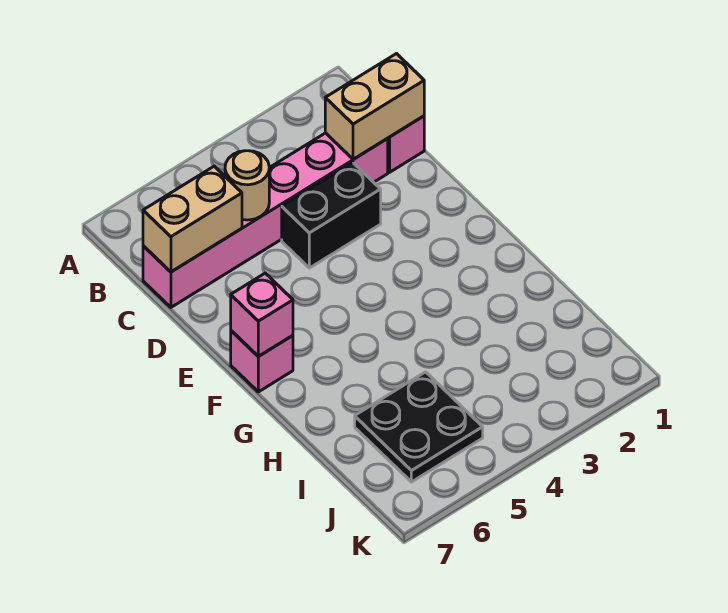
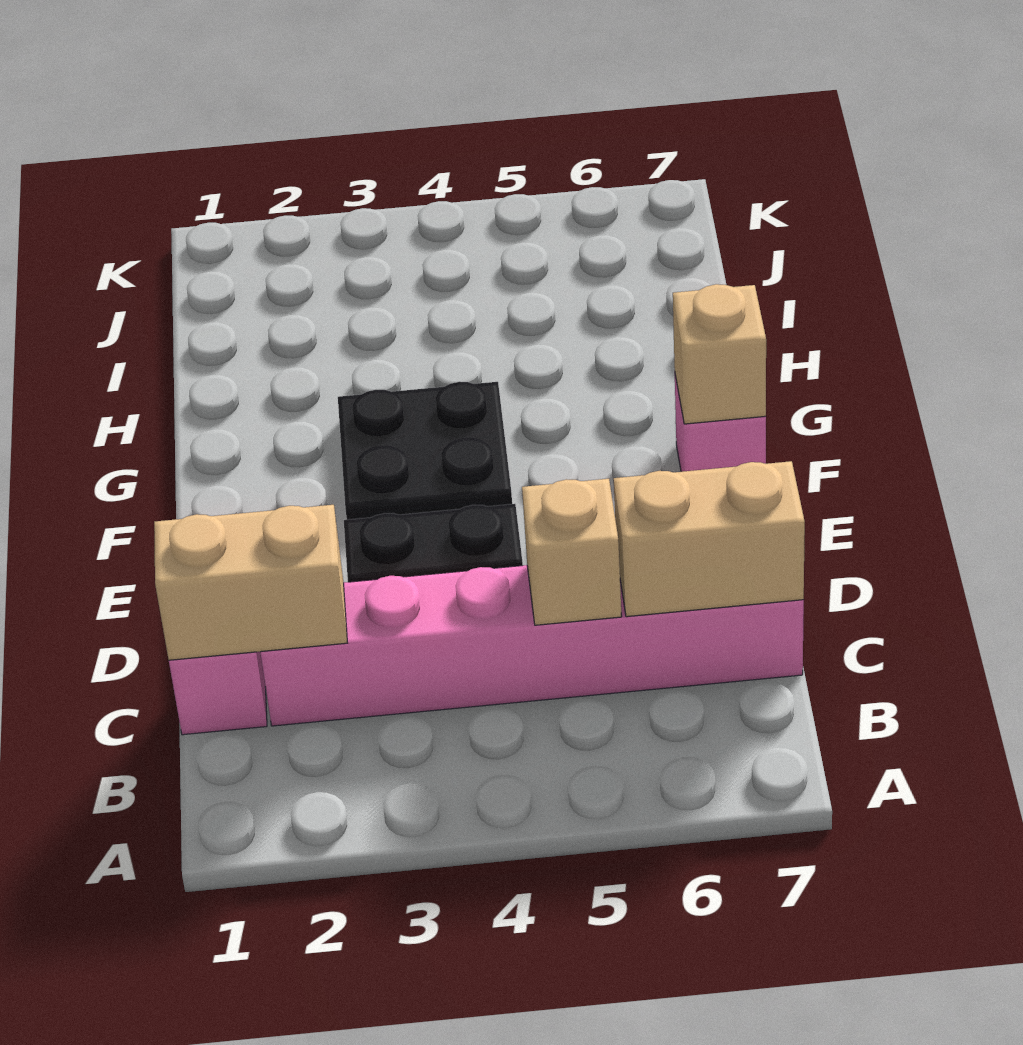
tan round brick C5 level 2 -> tan brick C5 level 2
pink brick F7 level 2 -> tan brick F7 level 2
black plate I5:J6 level 1 -> black plate F3:G4 level 1

